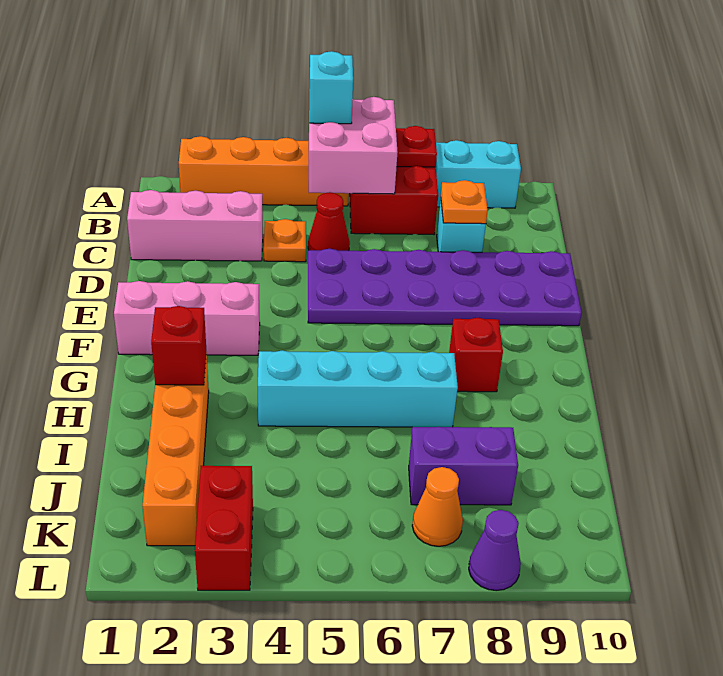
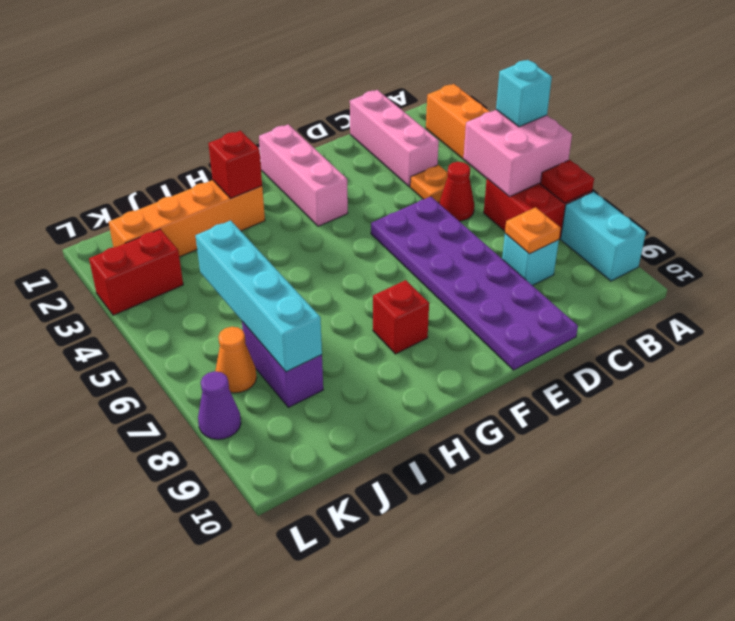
cyan brick H4:H7 level 1 -> cyan brick J5:J8 level 2

